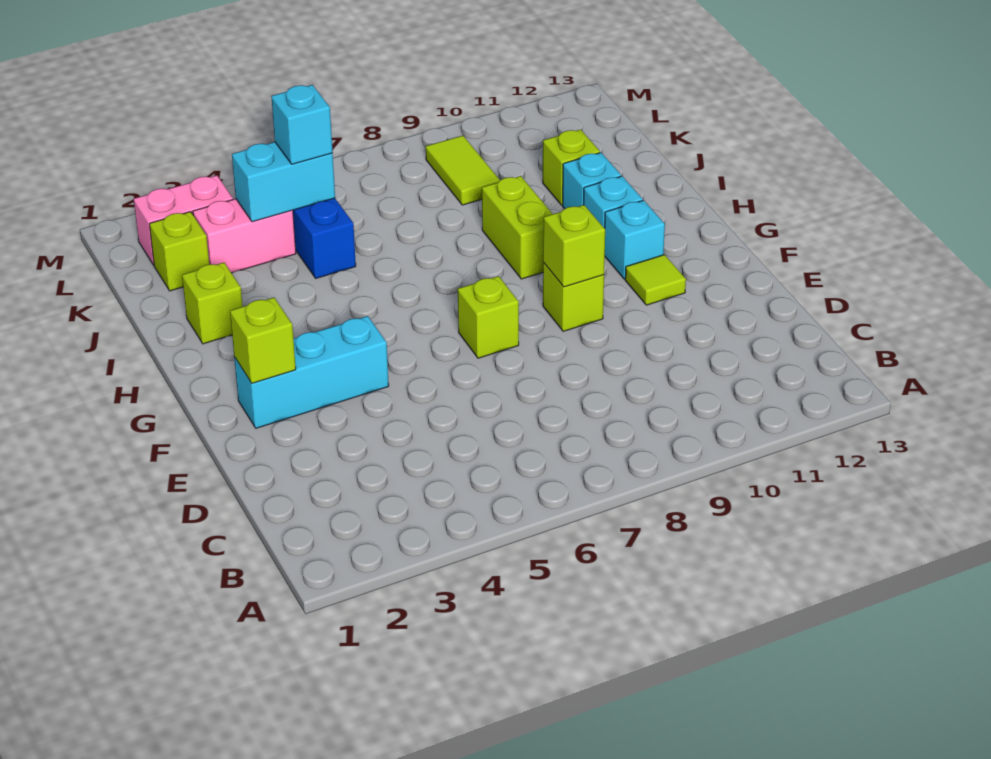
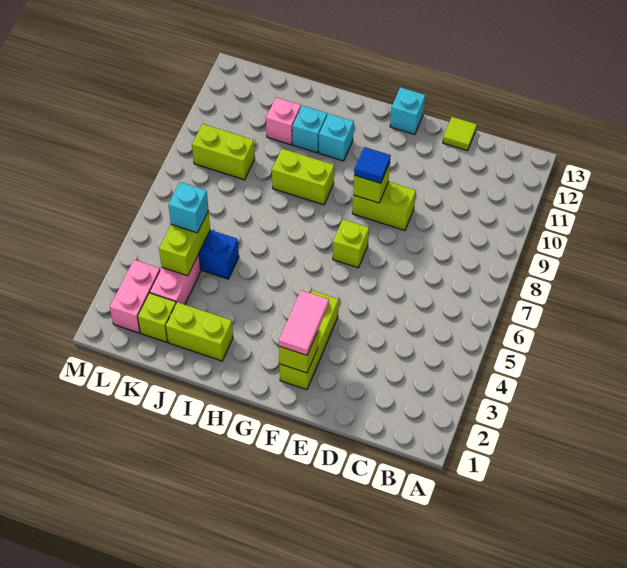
cyan brick F2:F4 level 1 -> lime brick F2:F4 level 1
none -> pink tile F2:F3 level 3
lime brick F9 level 1 -> lime brick E9:F9 level 1
none -> blue tile F9 level 3
lime tile F11 level 1 -> lime tile D13 level 1
cyan brick G11 level 1 -> cyan brick F13 level 1
lime brick I2 level 1 -> lime brick I2:J2 level 1
lime brick J11 level 1 -> pink brick J11 level 1
cyan brick K4:K5 level 2 -> lime brick K4:K5 level 2
lime tile K9:L9 level 1 -> lime brick K9:L9 level 1

